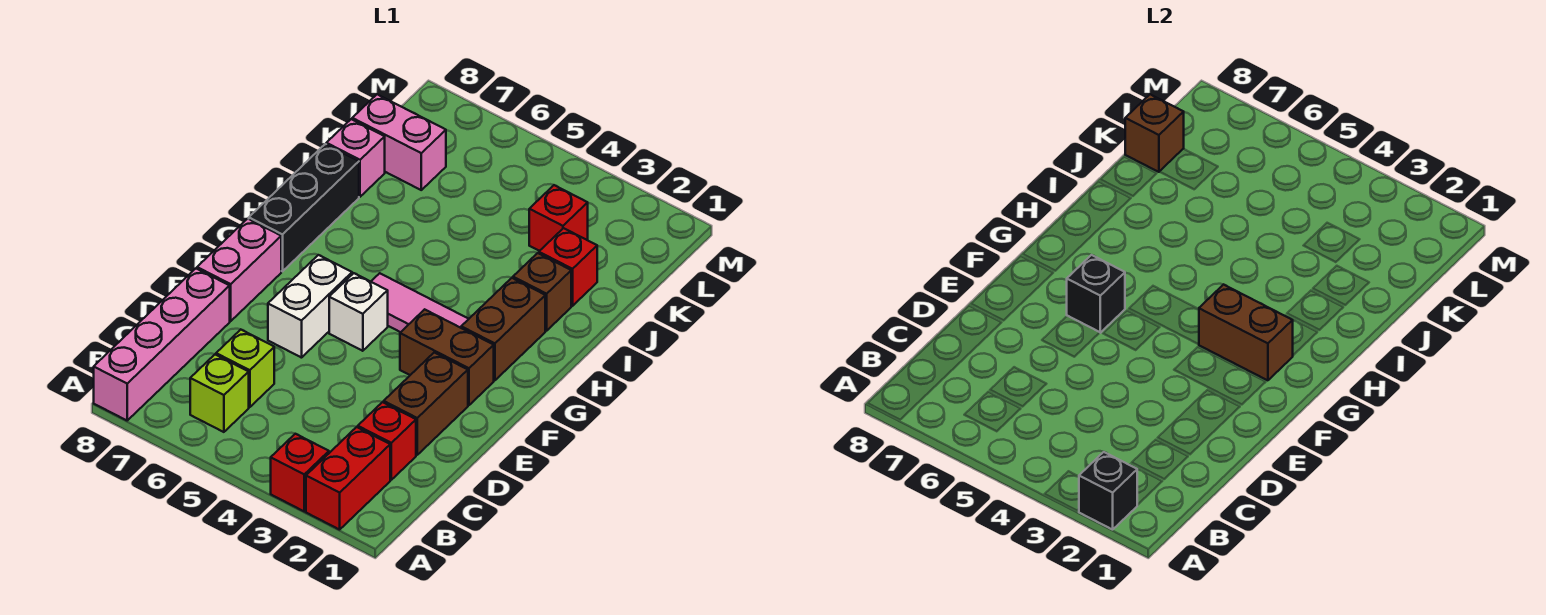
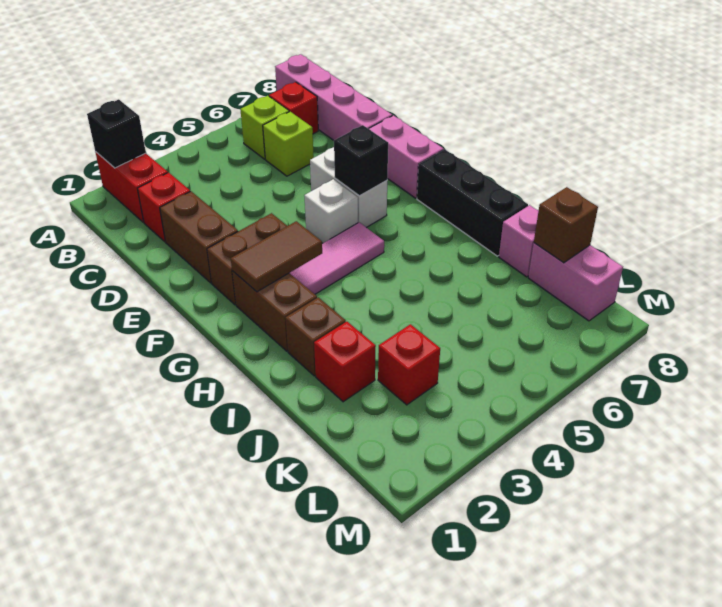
red brick A3 level 1 -> red brick B7 level 1
brown brick G2:G3 level 2 -> brown tile G2:G3 level 2
pink brick K7:K8 level 1 -> pink brick K8:L8 level 1

